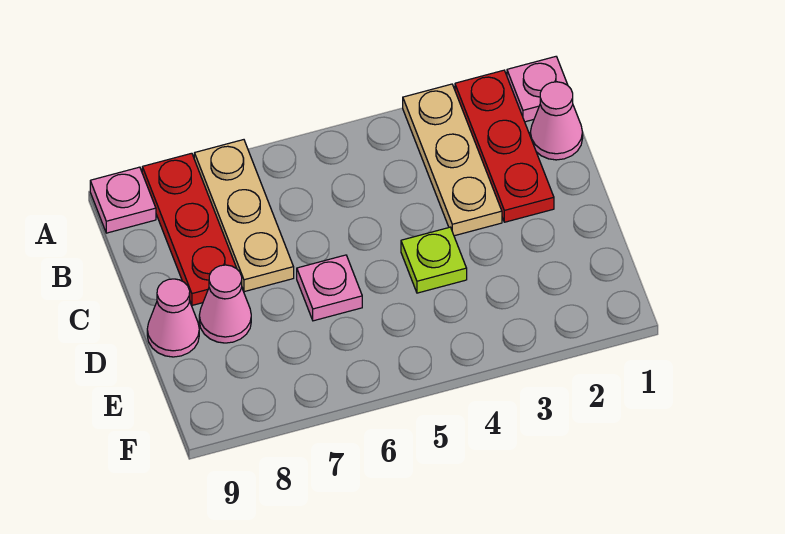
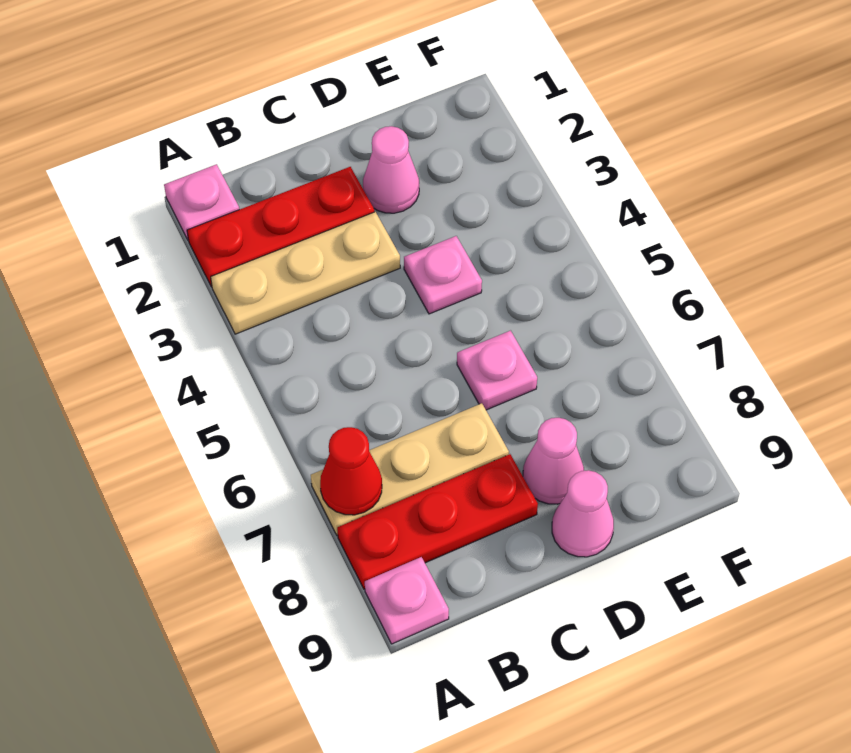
none -> red cone A7 level 2
pink cone B1 level 1 -> pink cone D2 level 1
lime plate D4 level 1 -> pink plate D4 level 1

